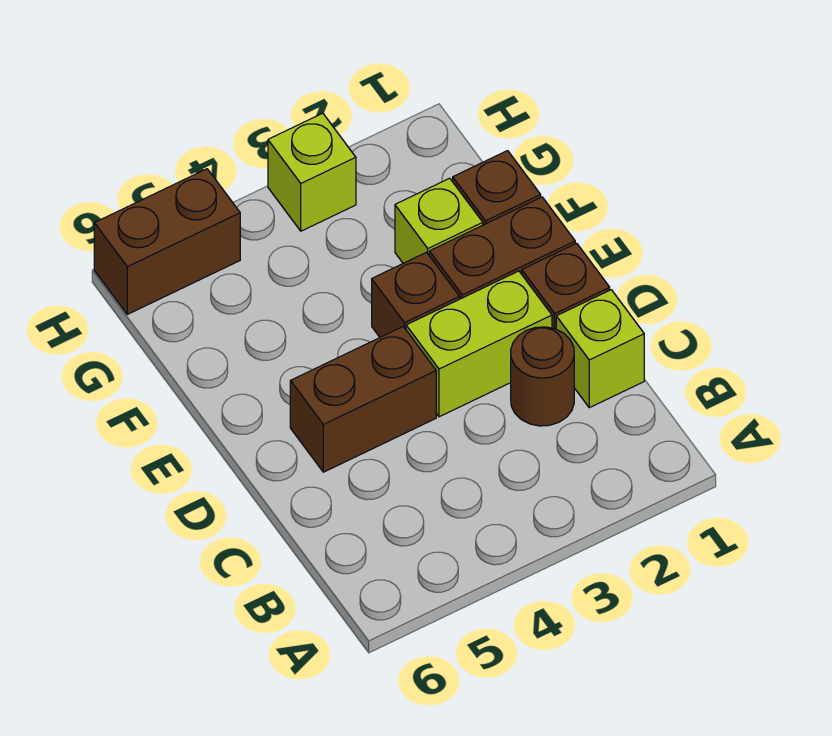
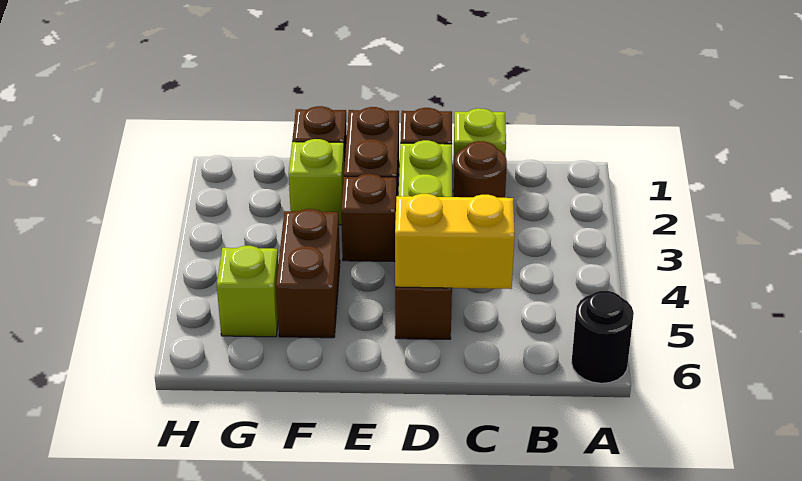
none -> black round brick A6 level 1
none -> yellow brick C5:D5 level 2
lime brick H3 level 1 -> lime brick G5 level 1
brown brick H5:H6 level 1 -> brown brick F4:F5 level 1

